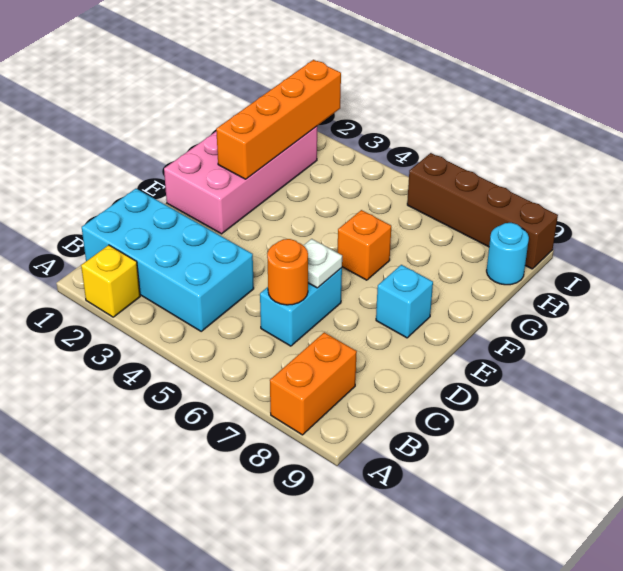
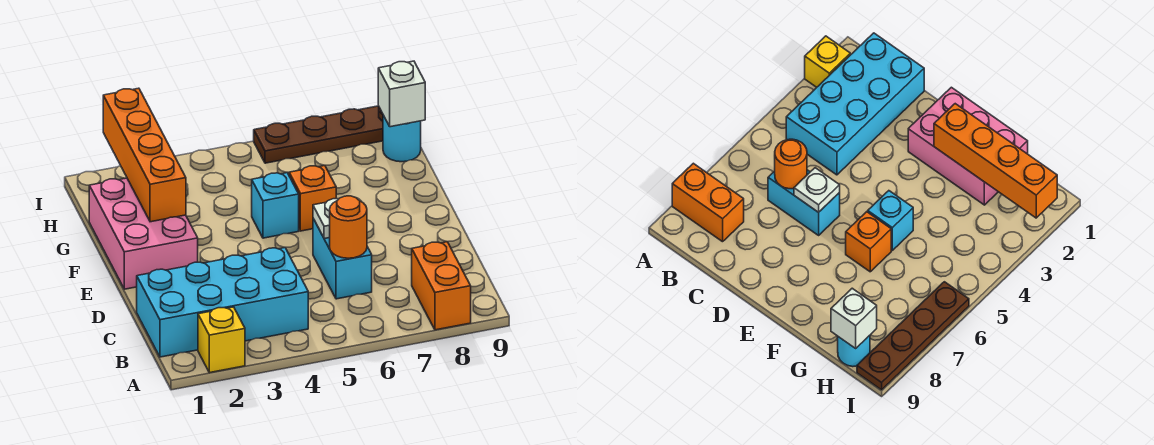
pink brick E1:H2 level 1 -> pink brick E1:G2 level 1
cyan brick E8 level 1 -> cyan brick F5 level 1
none -> white brick H9 level 2
brown brick I6:I9 level 1 -> brown plate I6:I9 level 1

